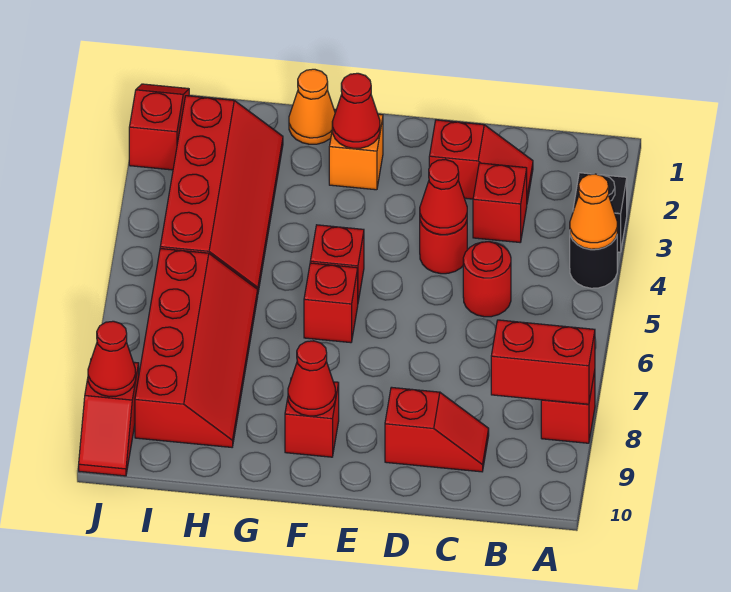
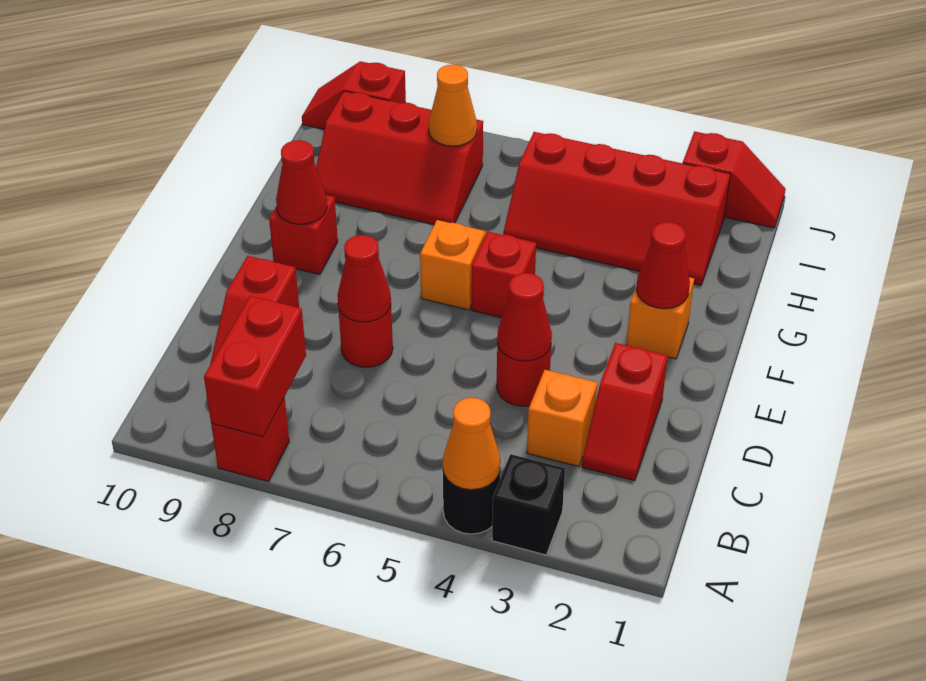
red brick C3 level 1 -> orange brick C3 level 1
red round brick C5 level 1 -> red round brick D7 level 1
red brick F6 level 1 -> orange brick F6 level 1
orange cone G1 level 1 -> orange cone I7 level 2
red slope H6:I9 level 1 top I -> red slope H7:I9 level 1 top I
red cone J9 level 2 -> red cone D7 level 2

